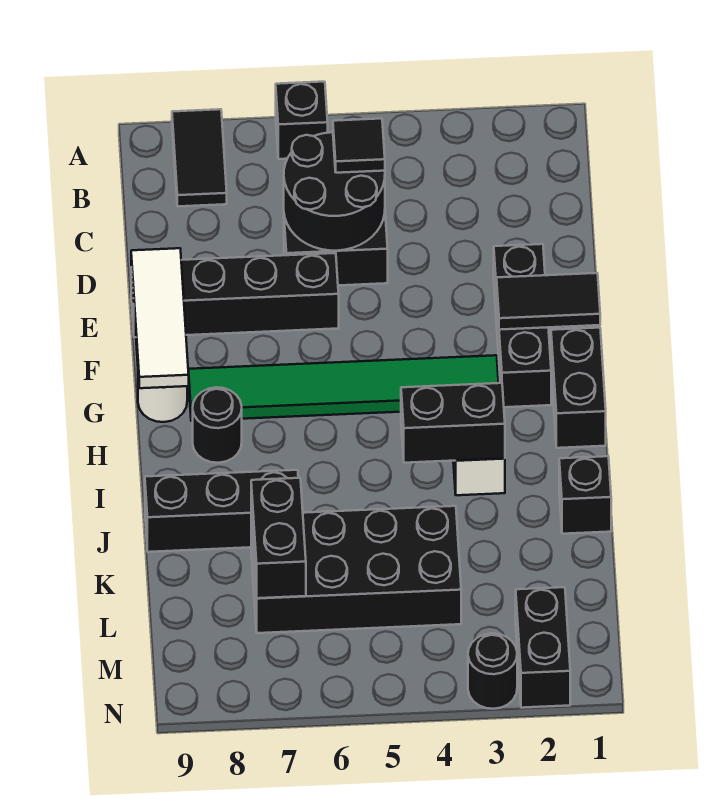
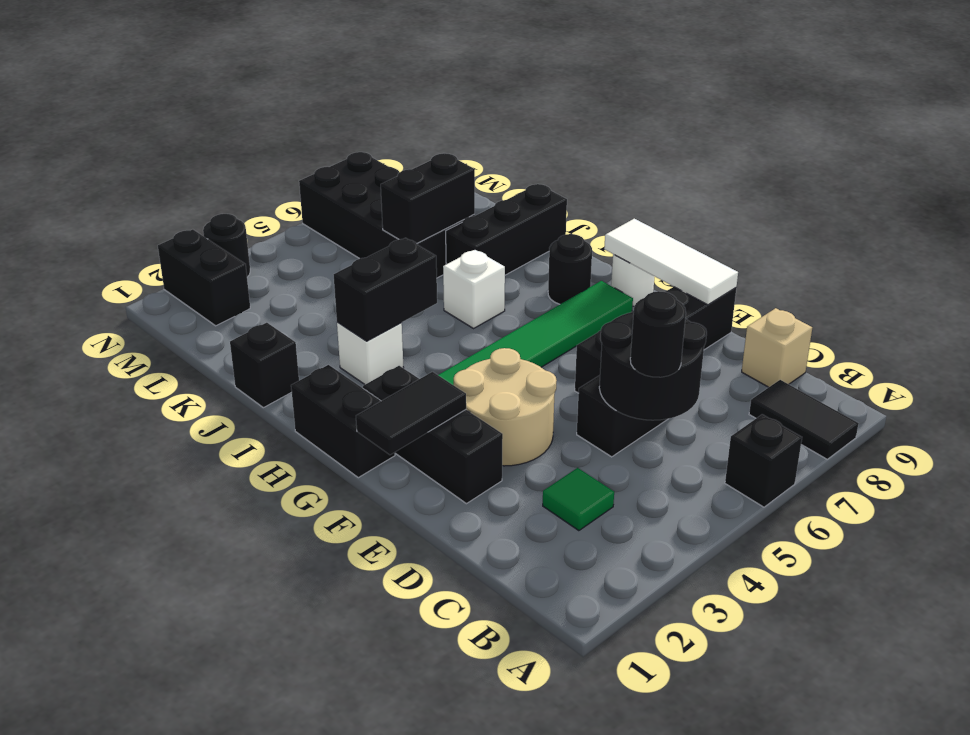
none -> green tile C3 level 1
black tile C5 level 3 -> black round brick C5 level 3
none -> tan brick C9 level 1
none -> tan round brick E3:F4 level 1
none -> white brick I6 level 1
black brick K4:L7 level 1 -> black brick K6:N7 level 1
black brick K7:L7 level 2 -> black brick K6:K7 level 2

